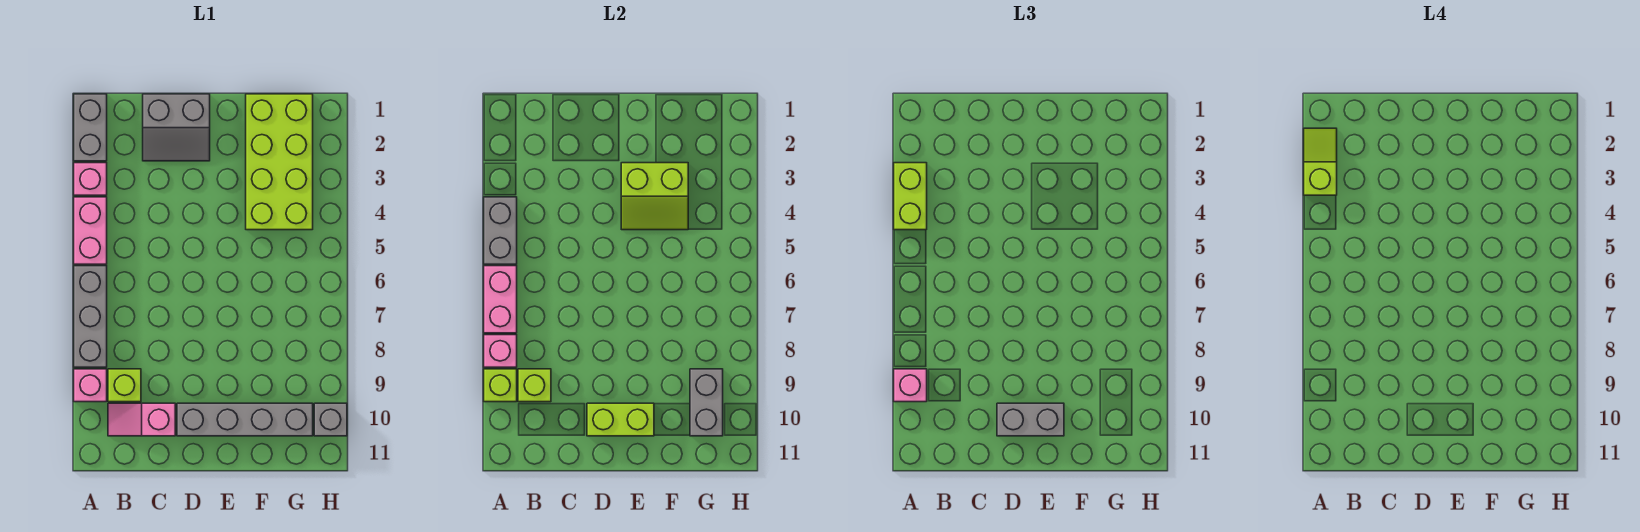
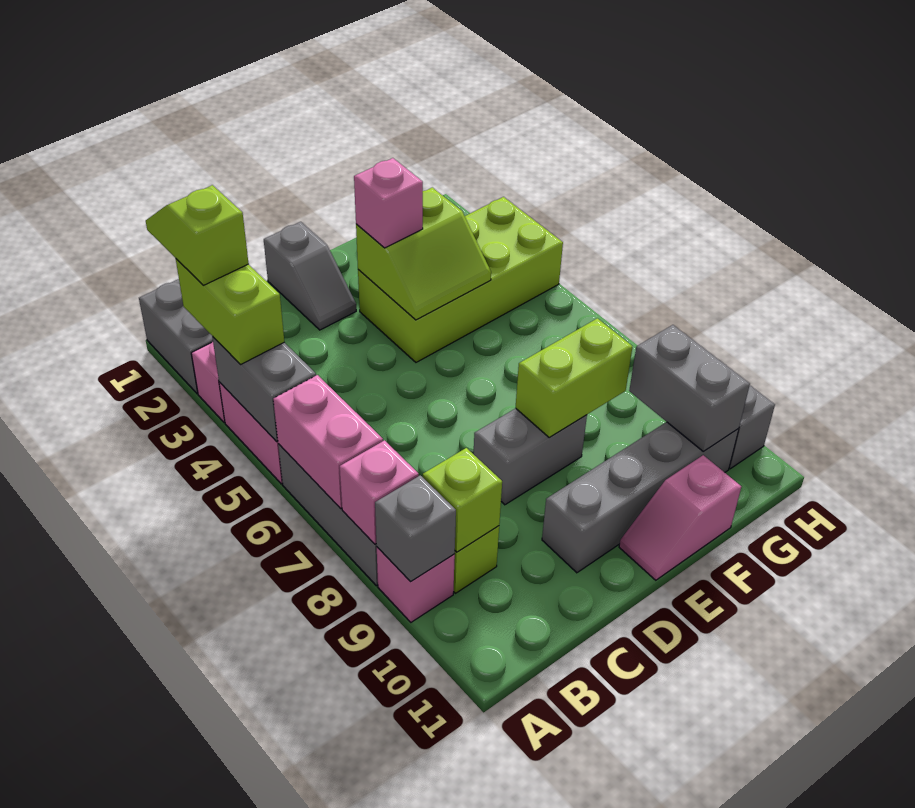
lime brick A9 level 2 -> grey brick A9 level 2
pink brick A9 level 3 -> pink brick E3 level 3
pink slope B10:C10 level 1 top C -> pink slope E11:F11 level 1 top F
grey slope C1:D2 level 1 top 1 -> grey slope D1:D2 level 1 top 1
lime brick D10:E10 level 2 -> lime brick E8:F8 level 2
grey brick D10:E10 level 3 -> grey brick D8:E8 level 1
lime brick F1:G4 level 1 -> lime brick E3:H4 level 1

